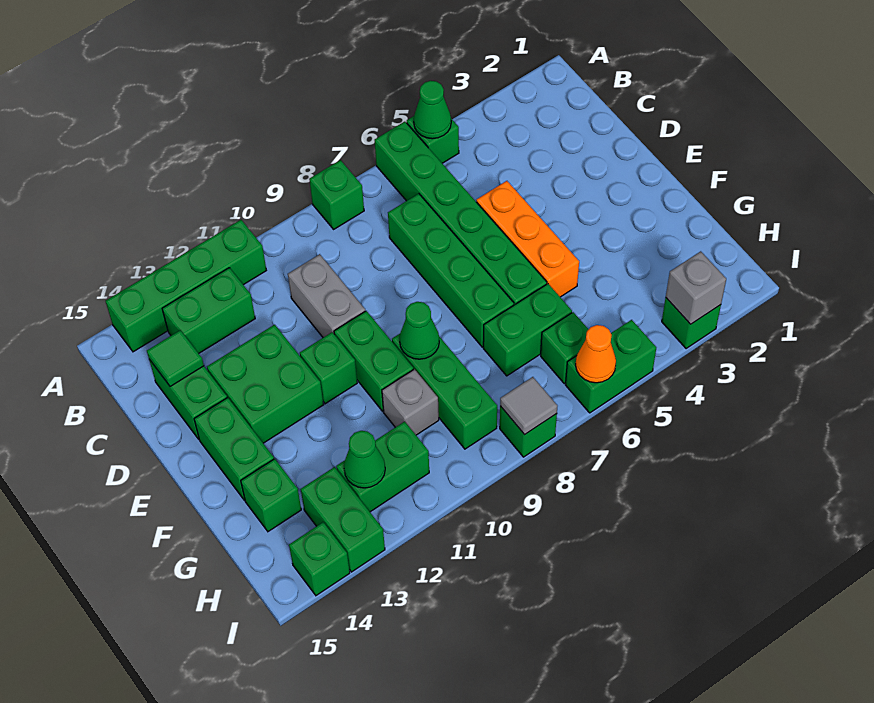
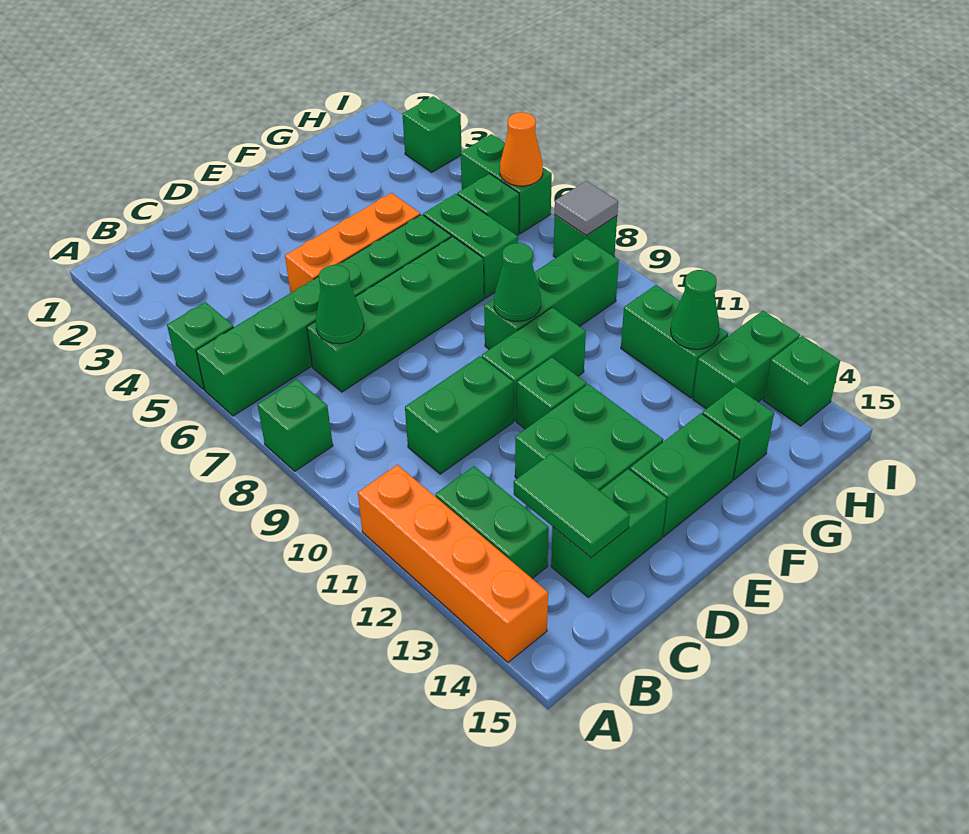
green cone A5 level 2 -> green cone C7 level 2
green brick A11:A14 level 1 -> orange brick A11:A14 level 1
grey brick C10:D10 level 1 -> green brick C10:D10 level 1
green tile C14 level 2 -> green tile C13:C14 level 2
grey brick G10 level 1 -> none
grey brick I3 level 2 -> none

